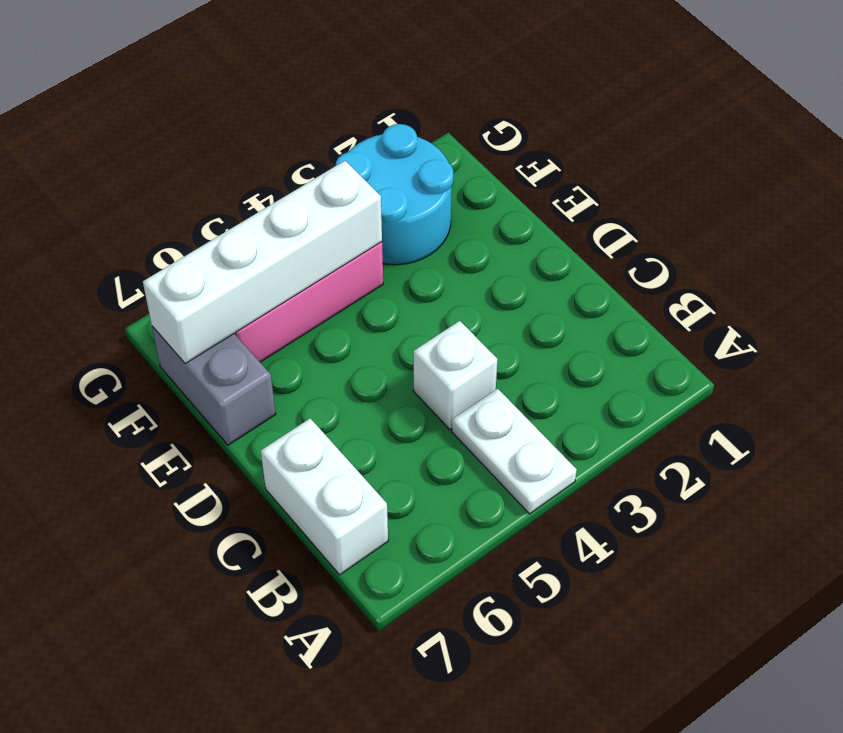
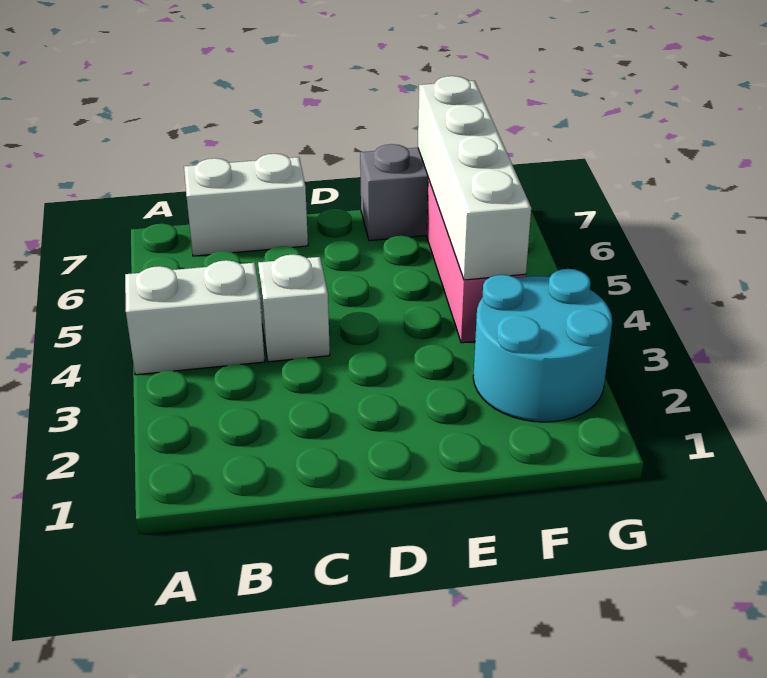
white plate A4:B4 level 1 -> white brick A4:B4 level 1

